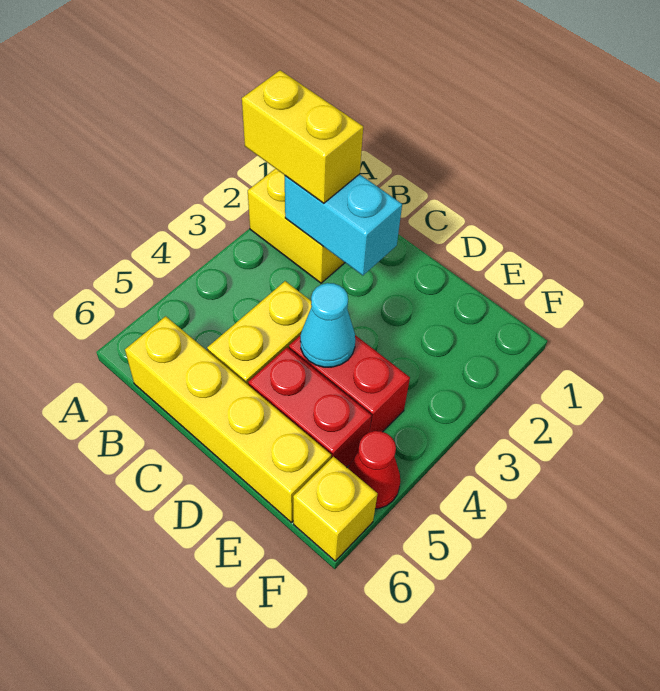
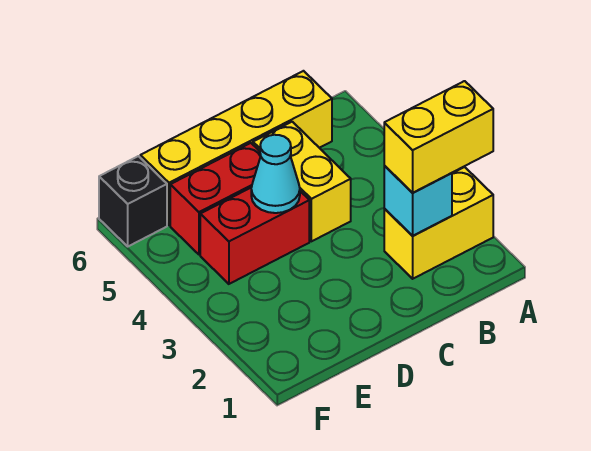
cyan brick B2:C2 level 2 -> cyan brick B2 level 2
red cone F5 level 1 -> none
yellow brick F6 level 1 -> black brick F6 level 1

